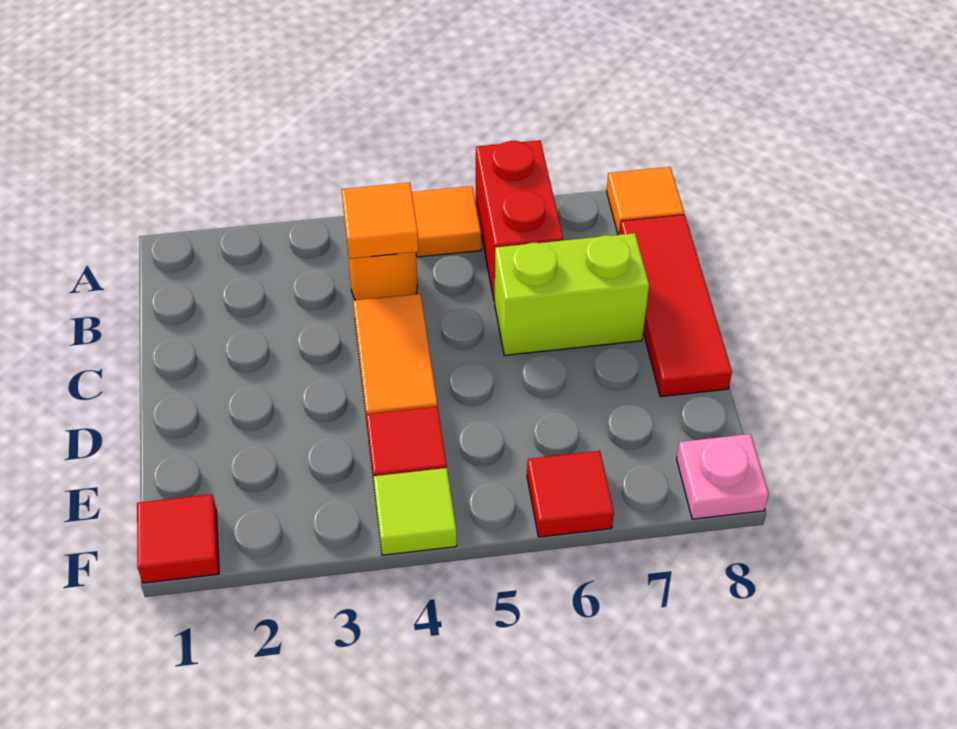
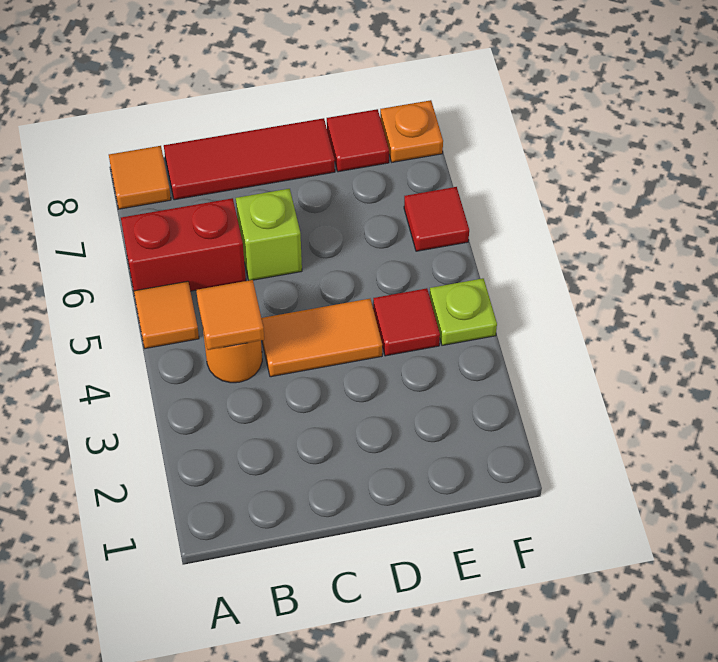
lime brick C6:C7 level 1 -> lime brick C6 level 1
red tile F1 level 1 -> red tile E8 level 1
lime tile F4 level 1 -> lime plate F4 level 1
pink plate F8 level 1 -> orange plate F8 level 1

